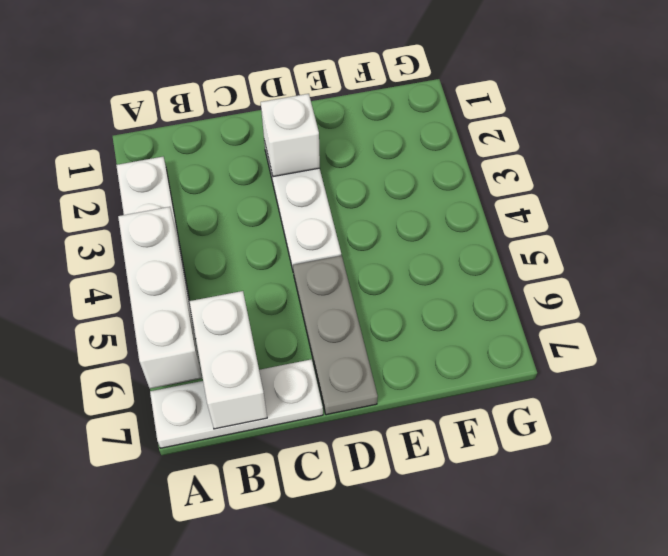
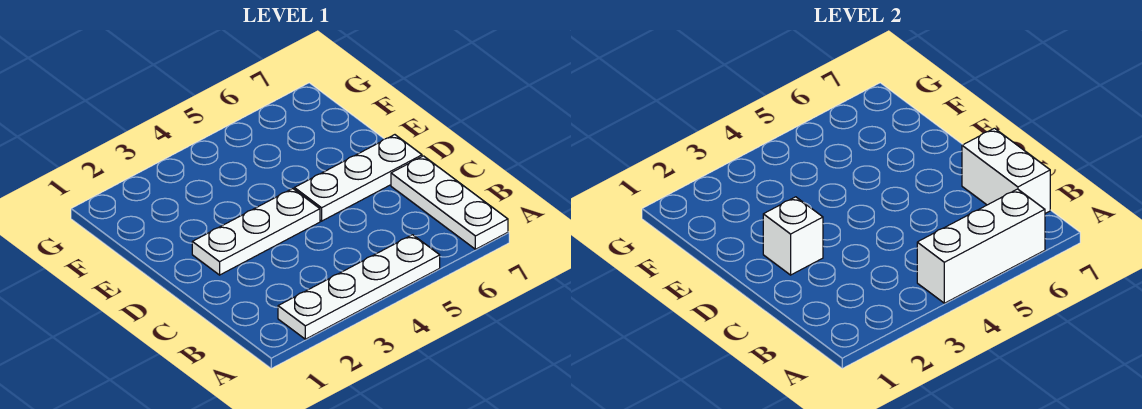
white brick B6:B7 level 2 -> white brick B7:C7 level 2
grey plate D5:D7 level 1 -> white plate D5:D7 level 1

